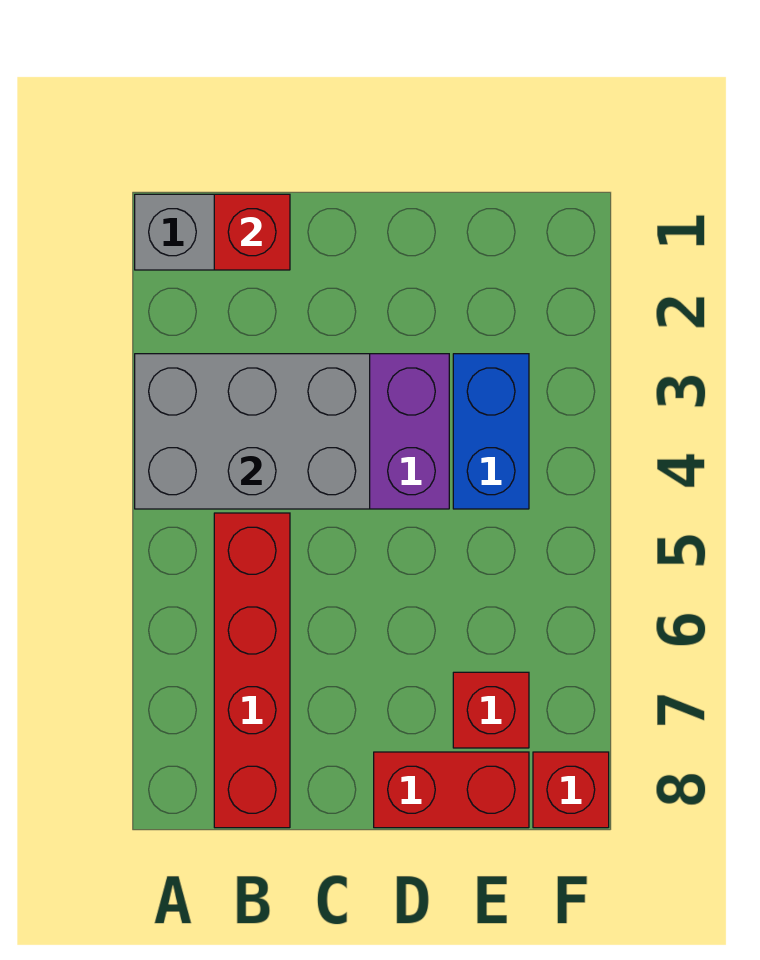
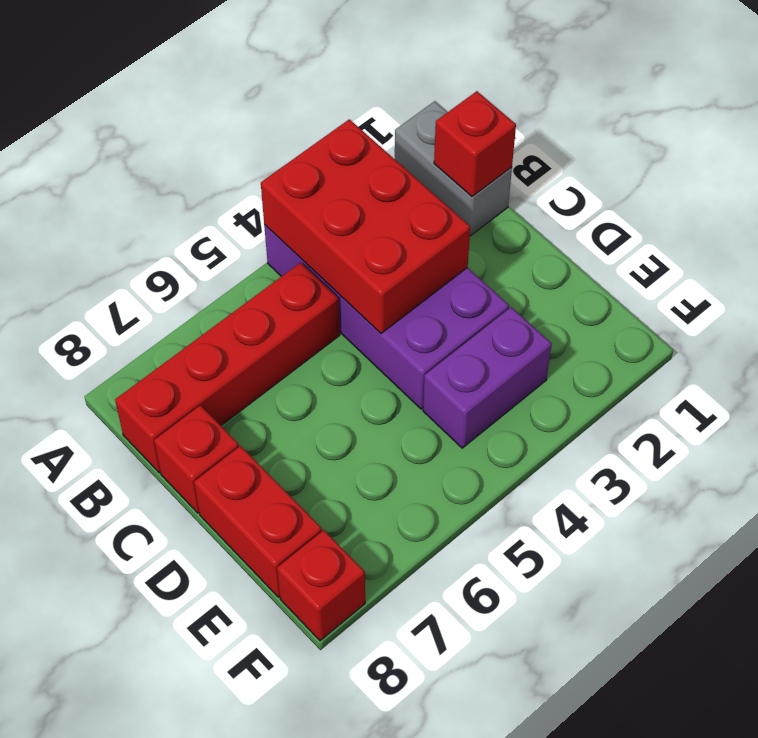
grey brick A3:C4 level 2 -> red brick A3:C4 level 2
blue brick E3:E4 level 1 -> purple brick E3:E4 level 1
red brick E7 level 1 -> red brick C8 level 1

